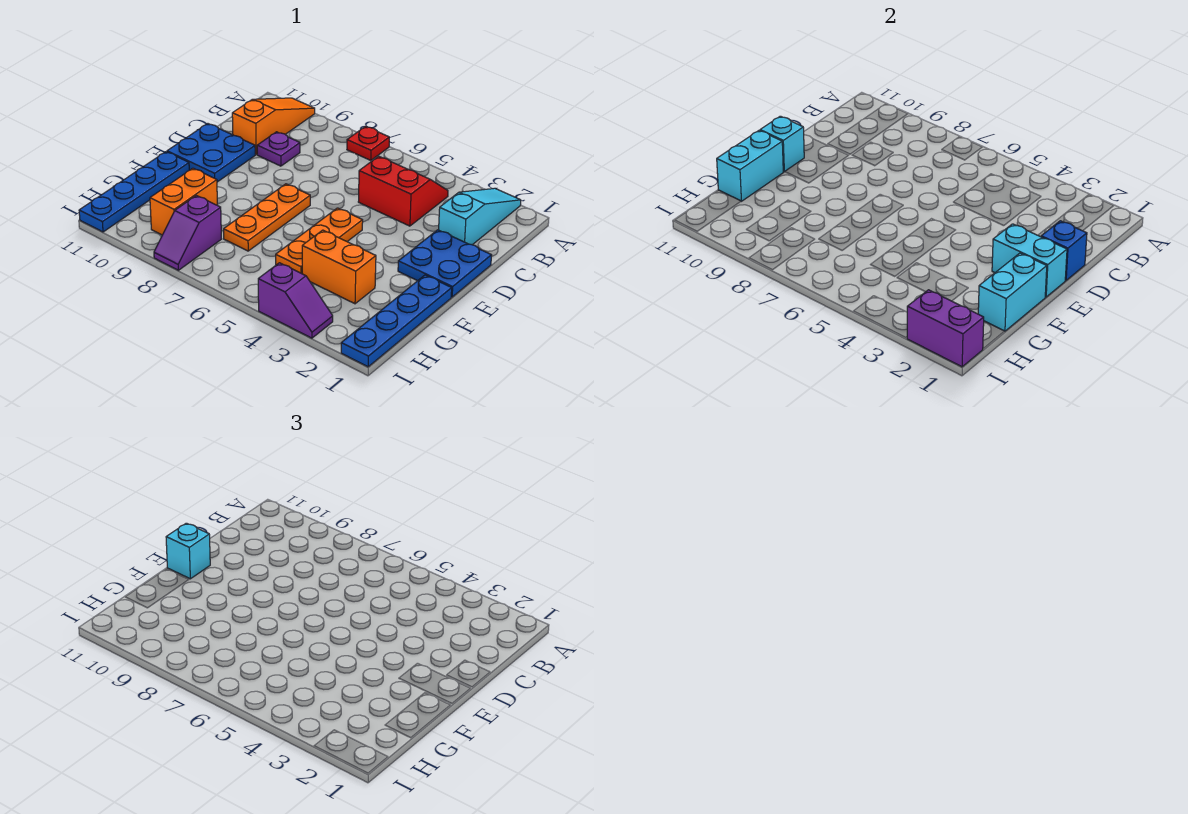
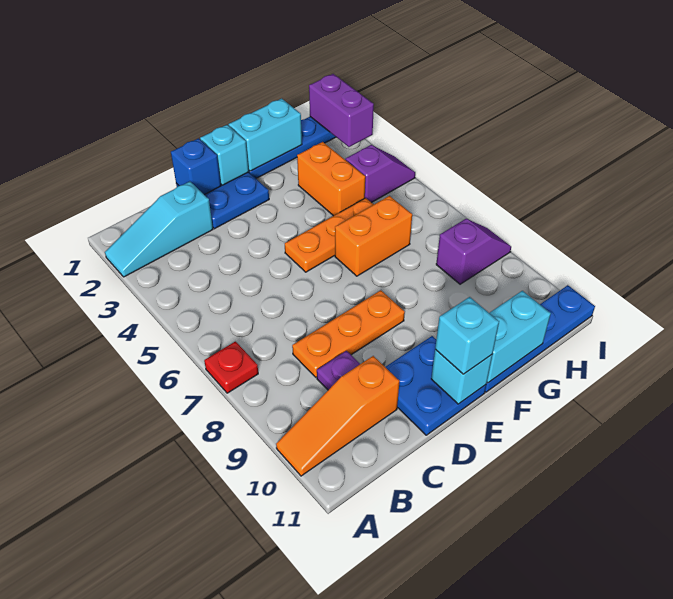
red slope B4:C5 level 1 top C -> none
cyan brick E1:E2 level 2 -> cyan brick E1 level 2
orange plate E7:G7 level 1 -> orange plate C8:E8 level 1
orange brick G9:H9 level 1 -> orange brick F6:G6 level 1
purple slope I3:I4 level 1 top 4 -> purple slope H4:I4 level 1 top H

